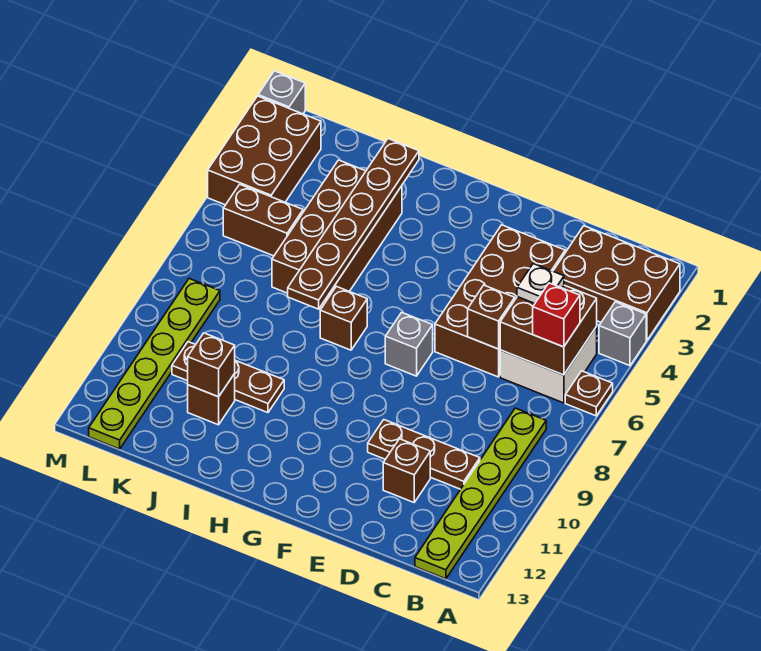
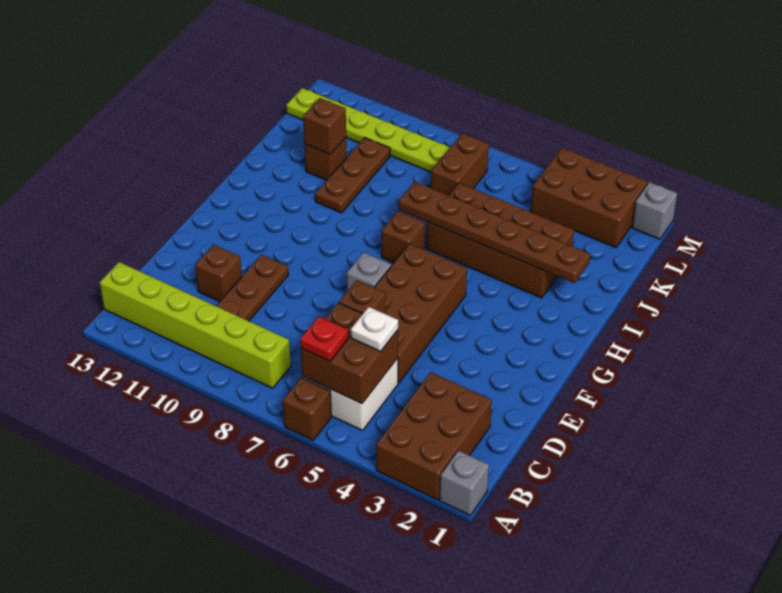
grey brick A4 level 1 -> grey brick A1 level 1
brown plate A6 level 1 -> brown brick A6 level 1
red brick B6 level 3 -> red plate B6 level 3
lime plate B8:B13 level 1 -> lime brick B8:B13 level 1
brown brick D3:E6 level 1 -> brown brick D5:G6 level 1
brown brick K5:L5 level 1 -> brown brick K7:L7 level 1

